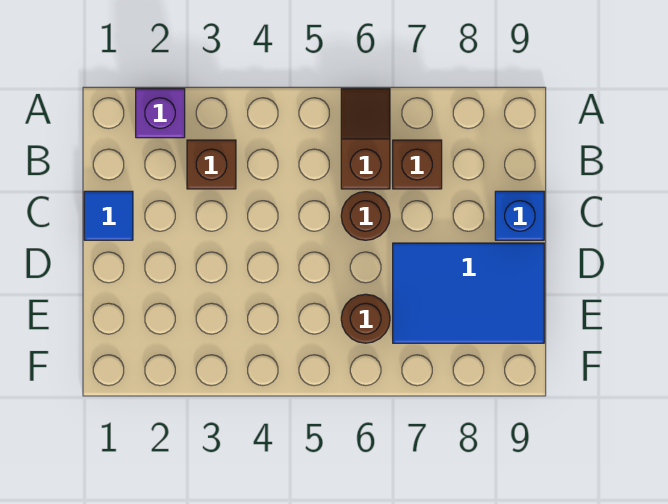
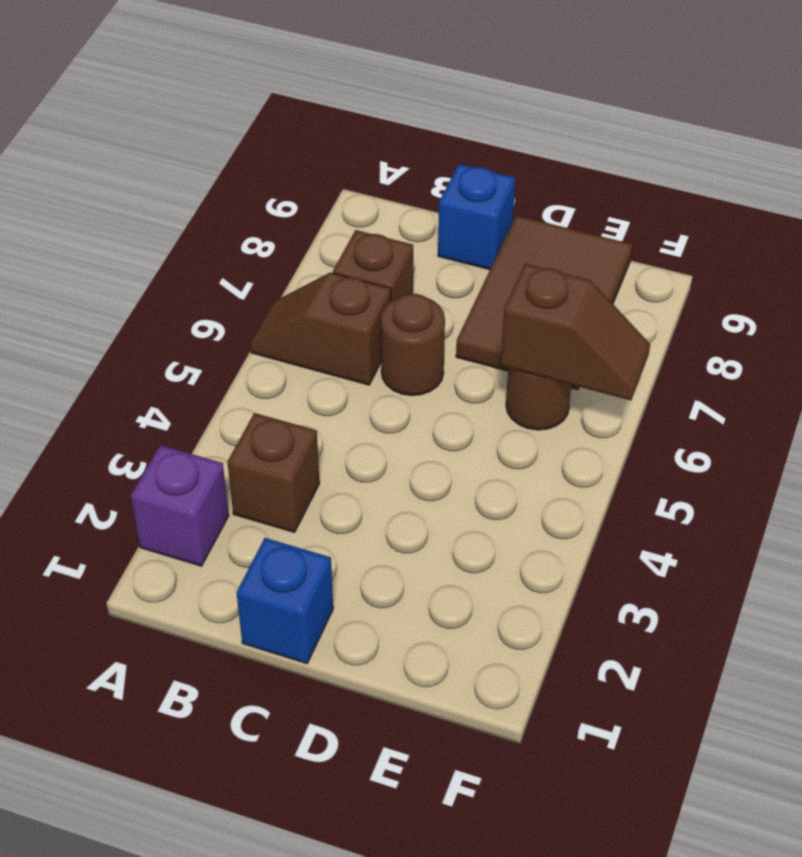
blue tile C1 level 1 -> blue brick C1 level 1
blue tile D7:E9 level 1 -> brown tile D7:E9 level 1
none -> brown slope E6:F6 level 2 top E

